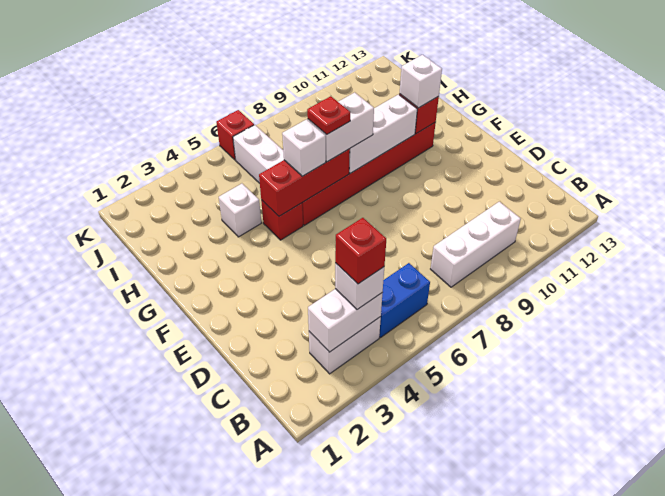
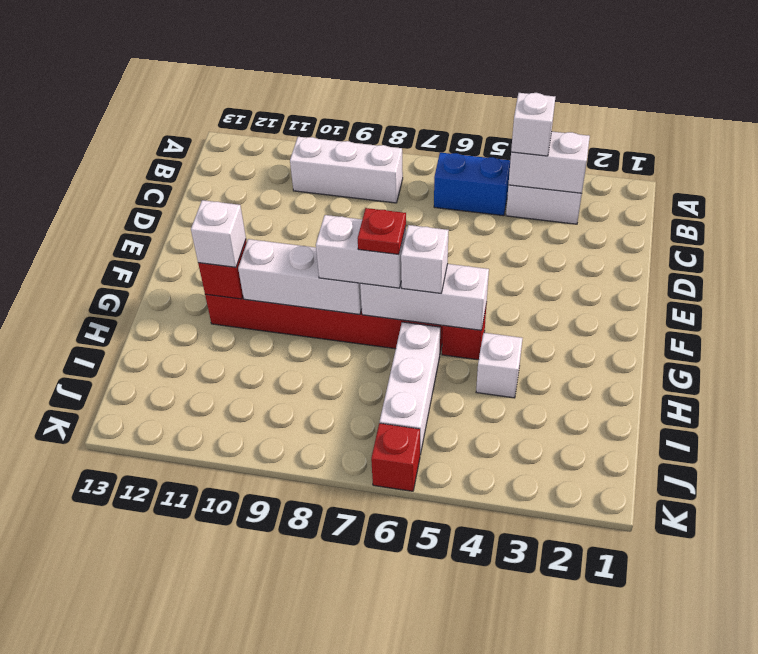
red brick B4 level 4 -> none
red brick G5:G7 level 2 -> white brick G5:G7 level 2

